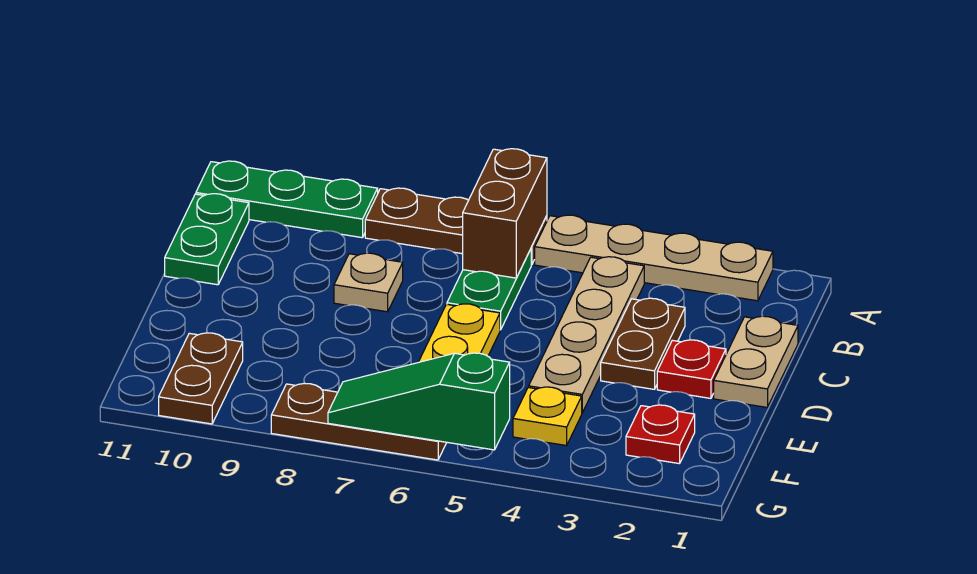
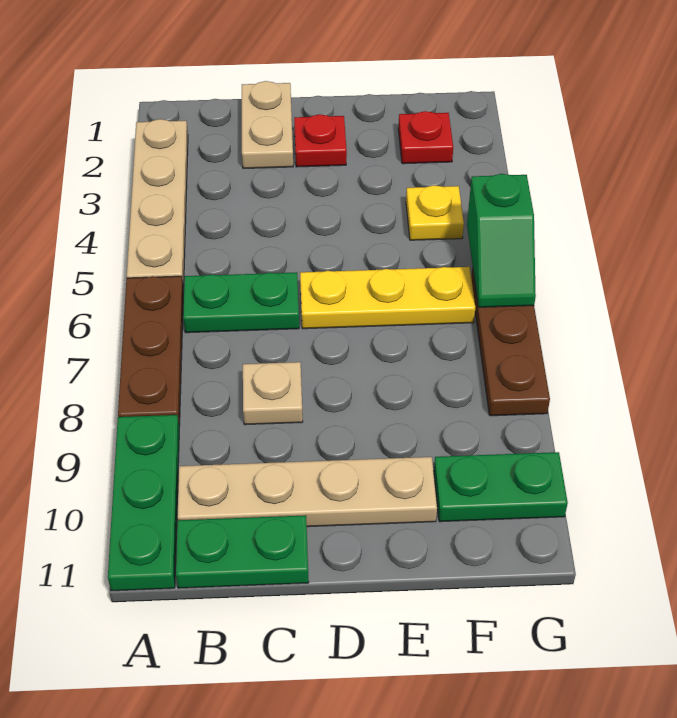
brown brick A6:B6 level 2 -> none
tan plate B4:E4 level 1 -> tan plate B10:E10 level 1
tan plate C1:D1 level 1 -> tan plate C1:C2 level 1
brown plate C3:D3 level 1 -> none
brown plate F10:G10 level 1 -> green plate F10:G10 level 1
green slope G5:G7 level 2 top 5 -> green slope G5:G6 level 2 top 5

